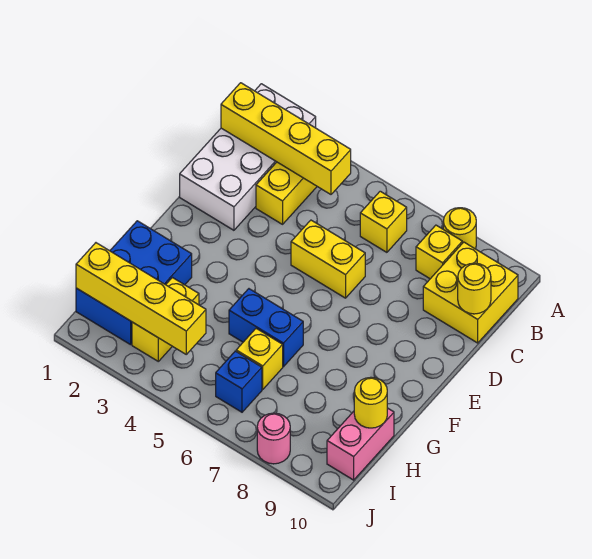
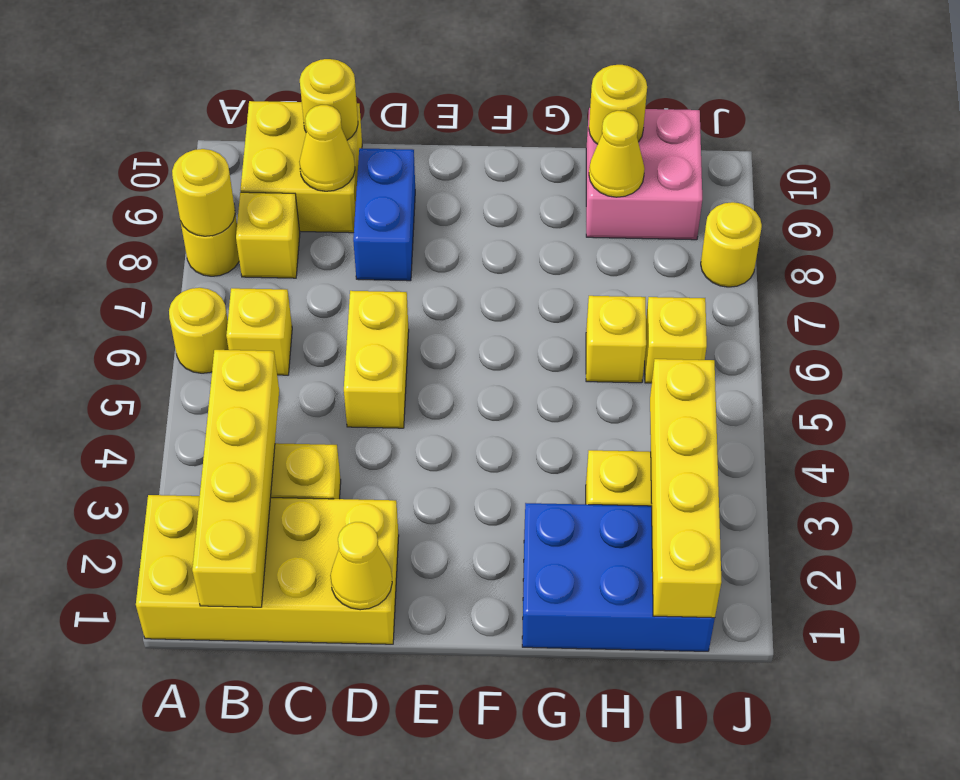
white brick A1:D2 level 1 -> yellow brick A1:D2 level 1
none -> yellow round brick A6 level 1
none -> yellow round brick A8 level 2
none -> yellow cone C9 level 2
none -> yellow cone D1 level 2
blue brick G5:G6 level 1 -> blue brick D8:D9 level 1
none -> yellow cone H9 level 2
pink brick H10:I10 level 1 -> pink brick H9:I10 level 1
blue brick I6 level 1 -> yellow brick I6 level 1
pink round brick J8 level 1 -> yellow round brick J8 level 1

